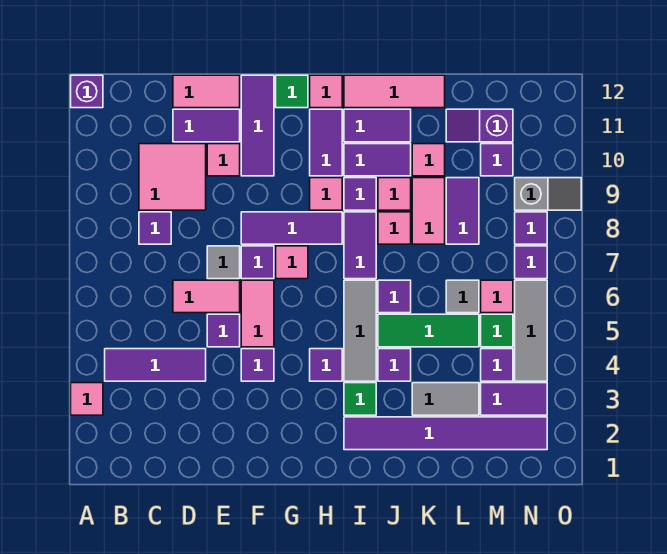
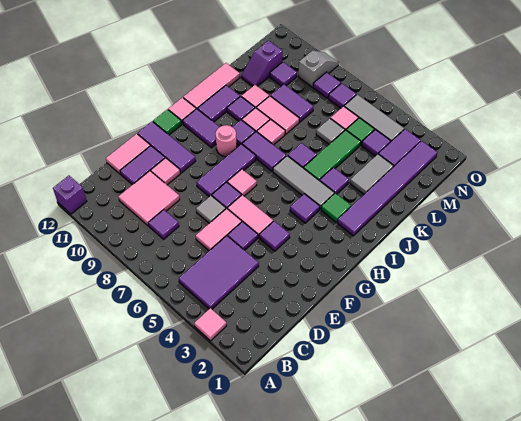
purple tile B4:D4 level 1 -> purple tile B4:D5 level 1
pink tile H9 level 1 -> pink round brick H9 level 1
purple tile I10:J10 level 1 -> purple tile J10 level 1

